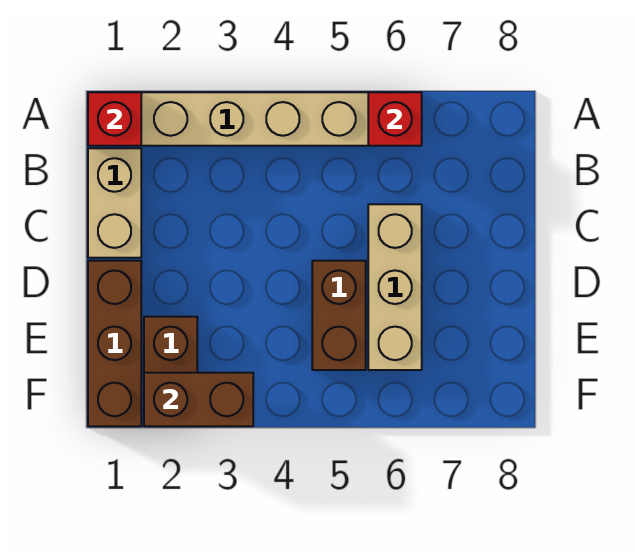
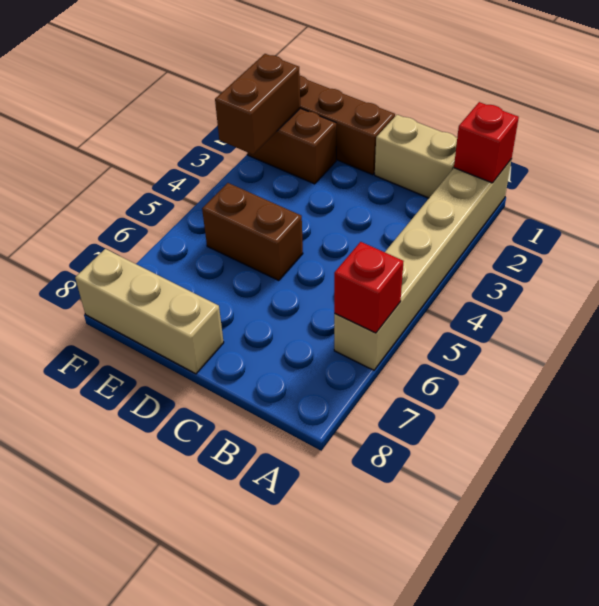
tan brick C6:E6 level 1 -> tan brick D8:F8 level 1

